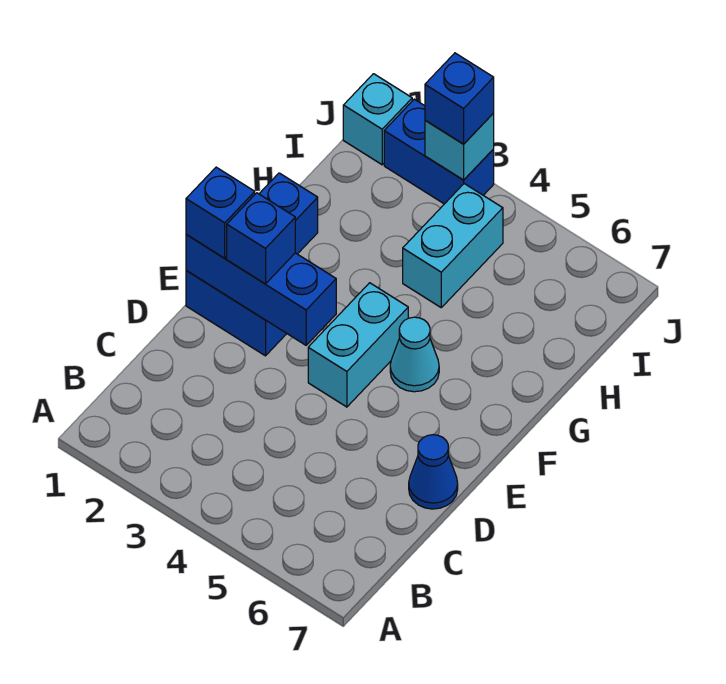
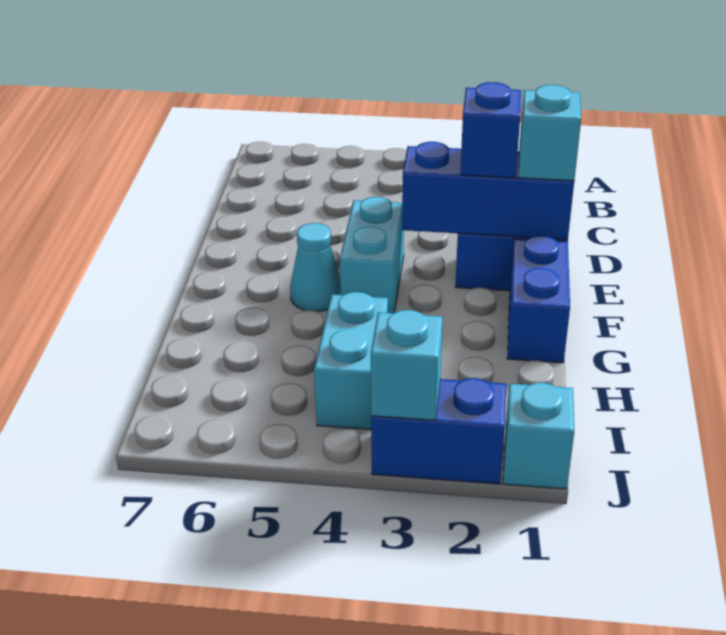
blue cone D7 level 1 -> none
blue brick E1 level 3 -> cyan brick E1 level 3
blue brick J3 level 3 -> none

